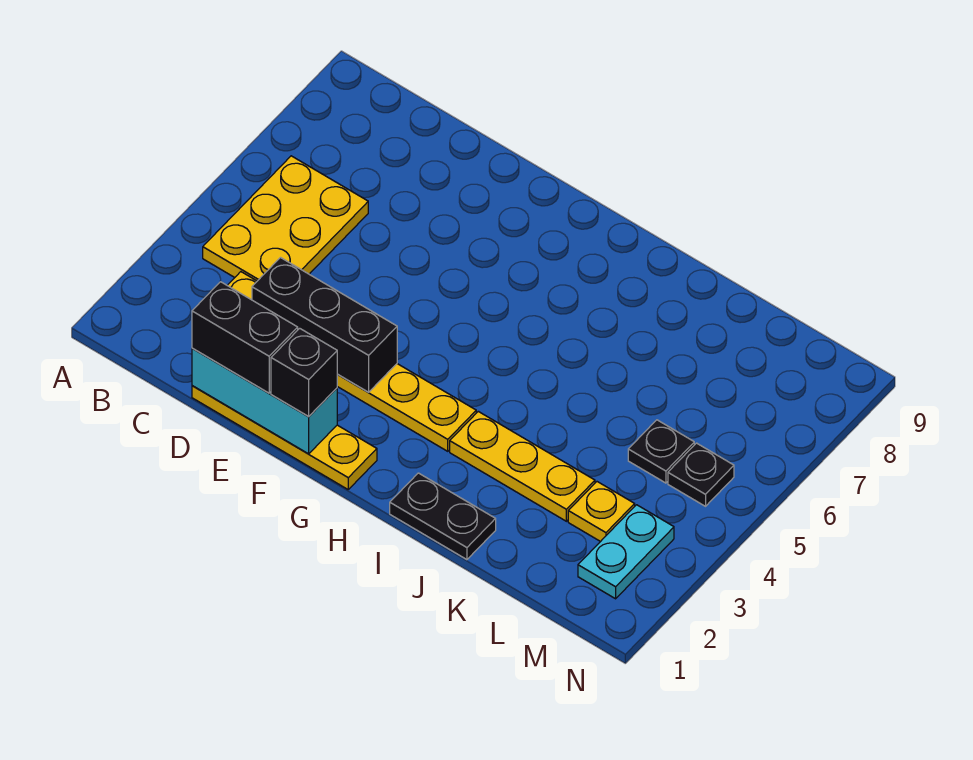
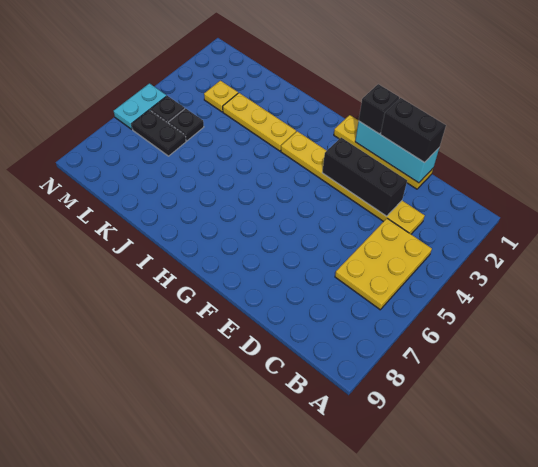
black plate I1:J1 level 1 -> black plate L6:M6 level 1
cyan plate M2:M3 level 1 -> cyan plate N5:N6 level 1

